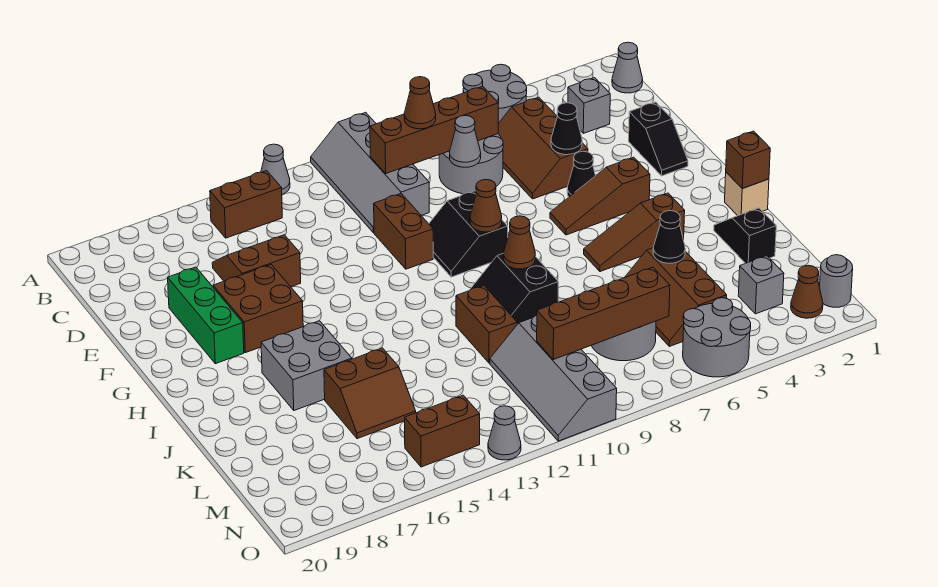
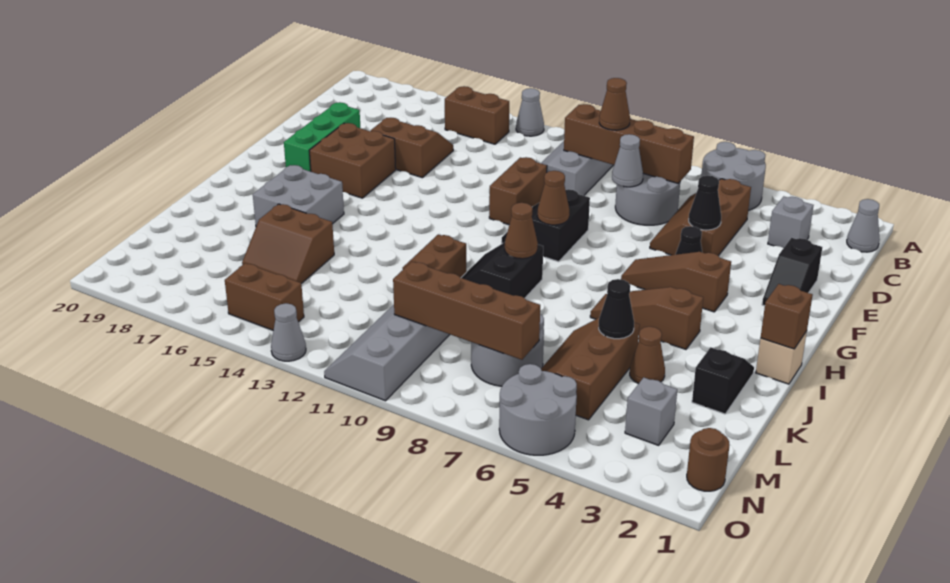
grey round brick N1 level 1 -> brown round brick N1 level 1
brown cone N2 level 1 -> brown cone K4 level 1

